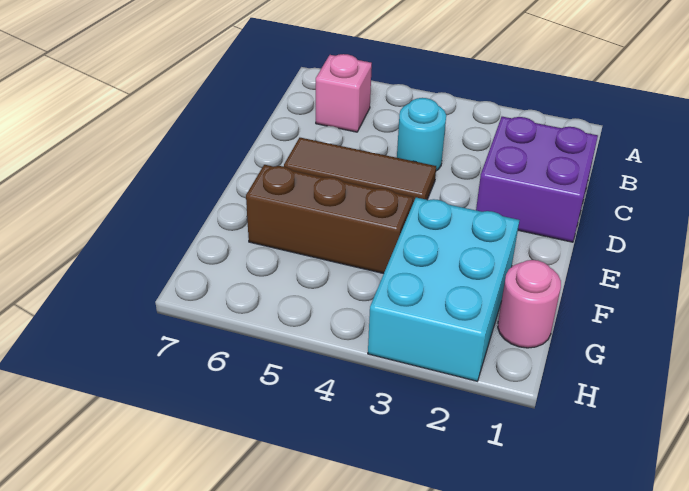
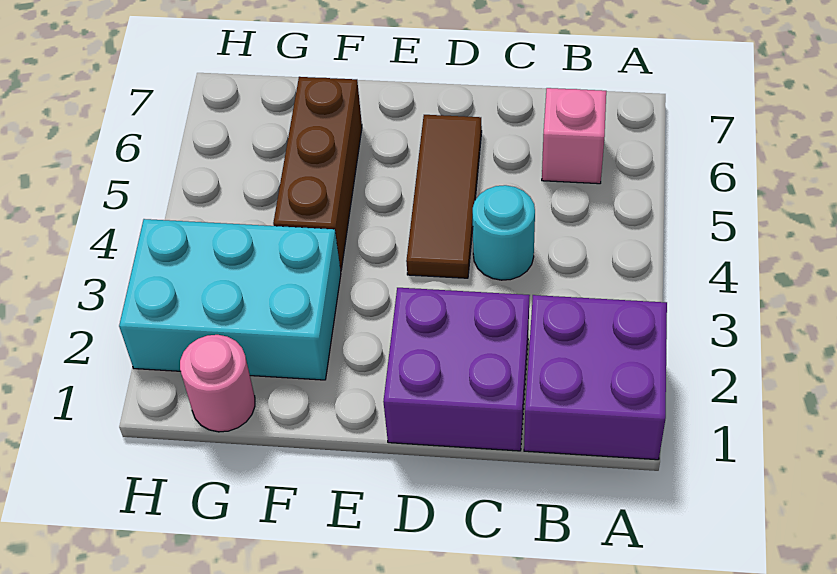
none -> purple brick A1:B2 level 1

